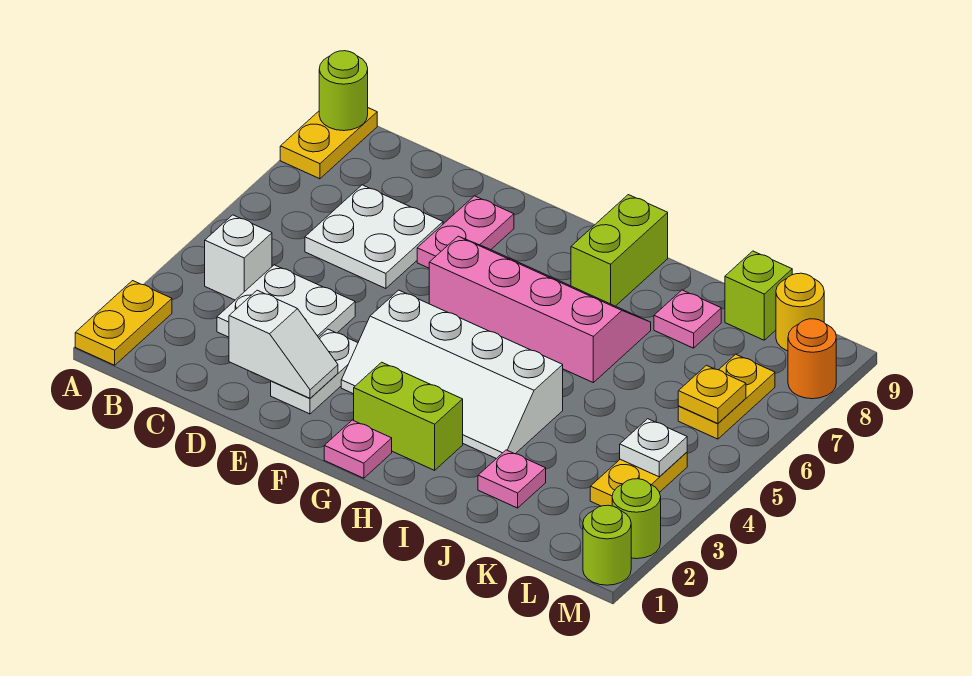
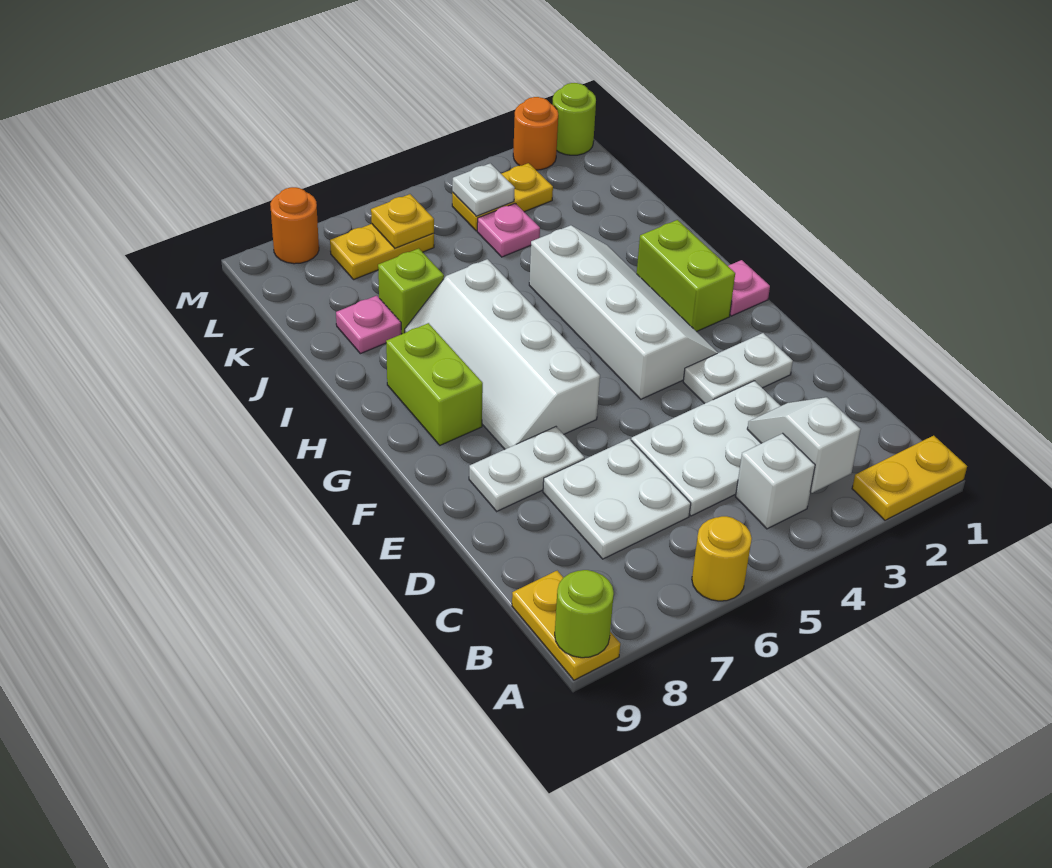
yellow plate A8:A9 level 1 -> yellow plate A9:B9 level 1
white plate C3:D4 level 1 -> white plate C3:D5 level 1
white slope D2:E2 level 2 top D -> white slope B3:C3 level 2 top B
pink plate E7:E8 level 1 -> white plate E7:E8 level 1
pink slope F6:I7 level 1 top 6 -> white slope F6:I7 level 1 top 6
lime brick H8:H9 level 1 -> lime brick G8:H8 level 1
pink plate J2 level 1 -> pink plate K4 level 1
lime brick K9 level 1 -> lime brick J7 level 1
yellow round brick L9 level 1 -> yellow round brick A6 level 1
lime round brick M2 level 1 -> orange round brick M2 level 1

